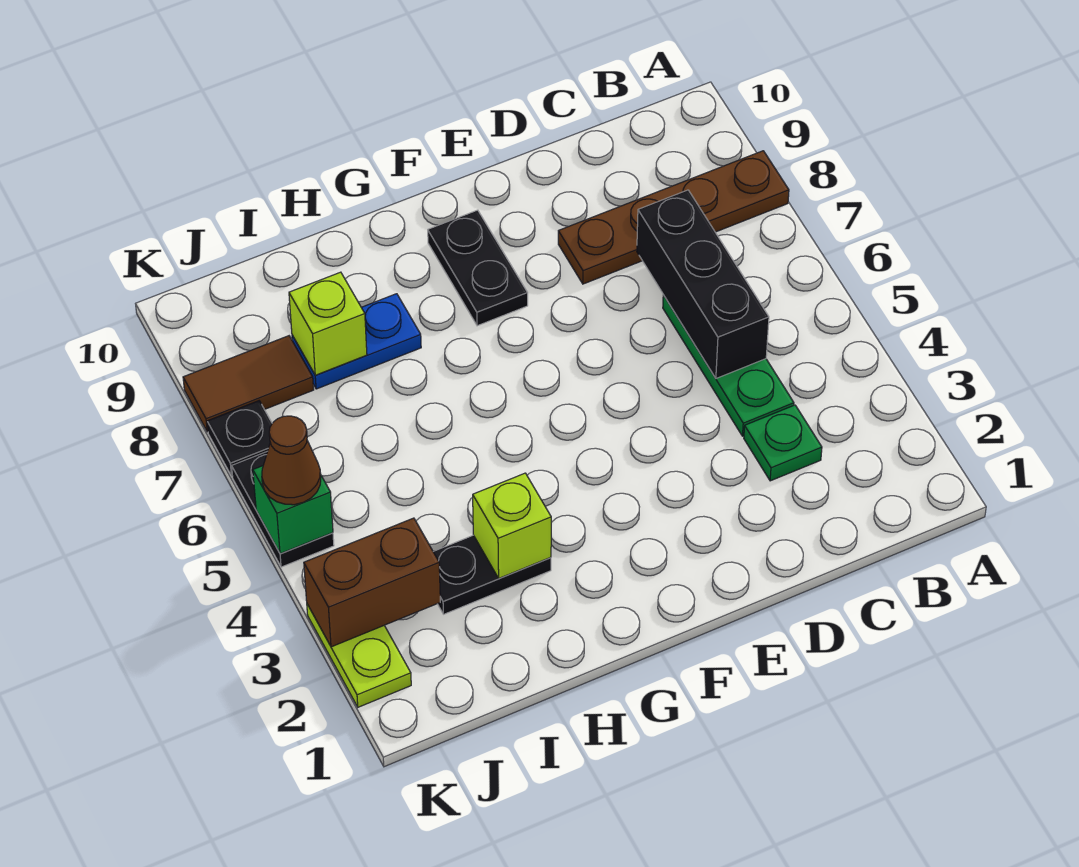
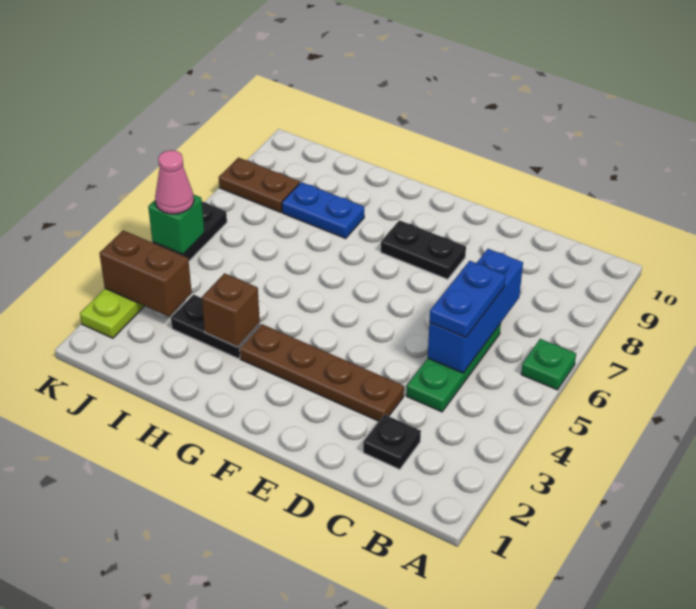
brown plate A8:D8 level 1 -> brown plate D3:G3 level 1
green plate C3 level 1 -> green plate A6 level 1
black brick C5:C7 level 2 -> blue brick C5:C7 level 2
none -> blue plate C5:C6 level 3
black plate F8:F9 level 1 -> black plate E8:F8 level 1
lime brick H3 level 2 -> brown brick H3 level 2
lime brick I8 level 2 -> none
brown tile J8:K8 level 1 -> brown plate J8:K8 level 1
brown cone K5 level 3 -> pink cone K5 level 3
black plate K7 level 1 -> black plate C2 level 1

